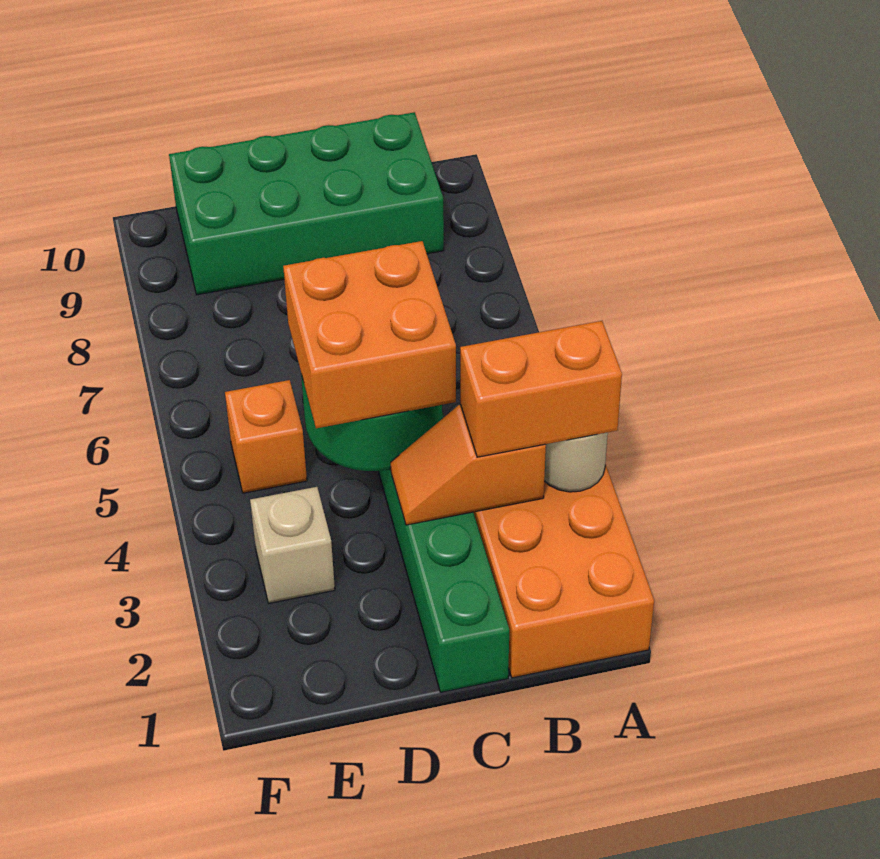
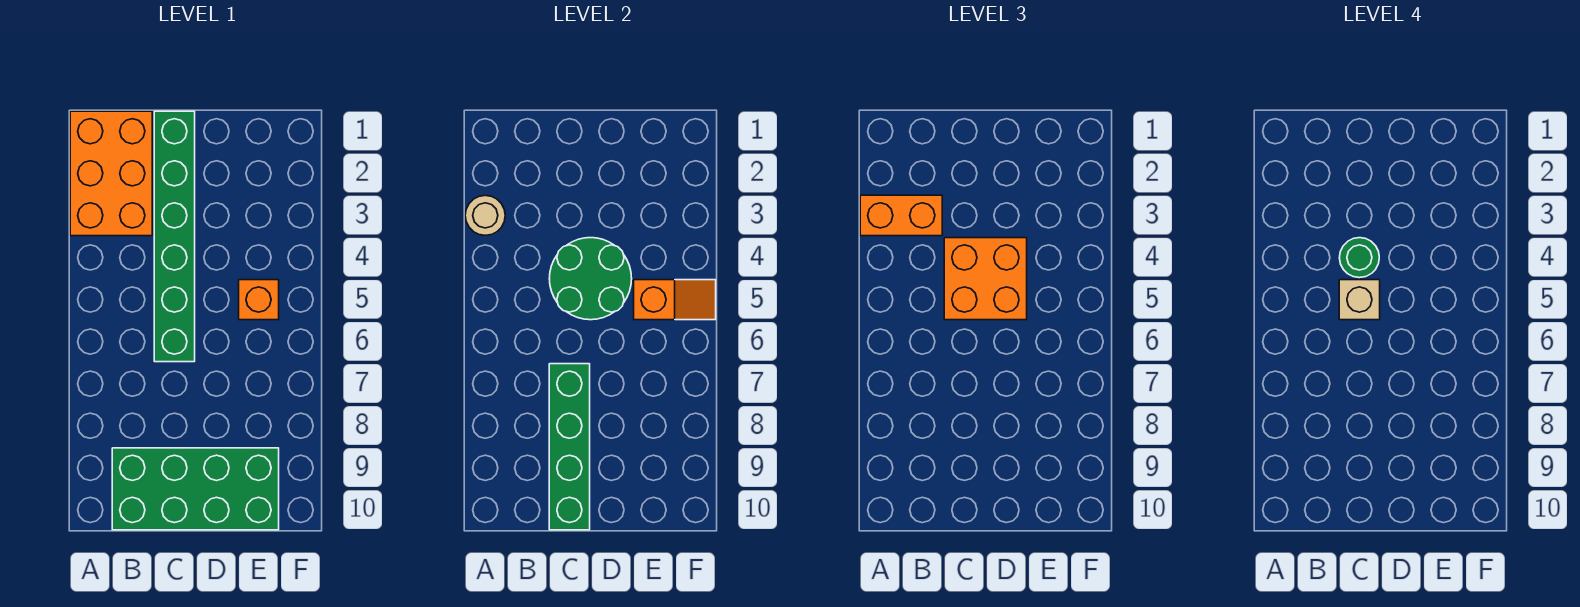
orange slope B3:C3 level 2 top B -> orange slope E5:F5 level 2 top E
none -> green round brick C4 level 4
none -> green brick C7:C10 level 2
tan brick E3 level 1 -> tan brick C5 level 4

